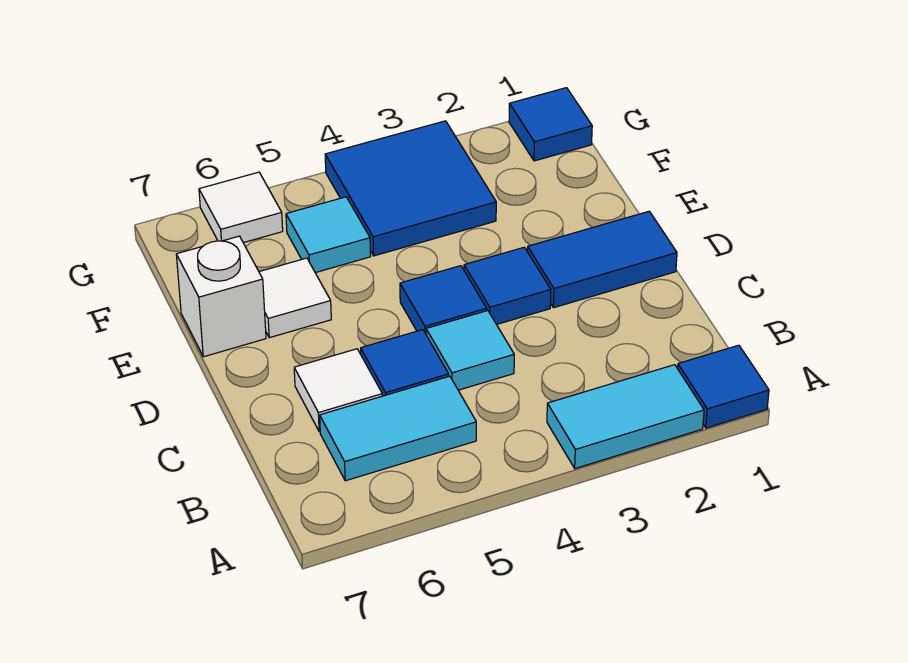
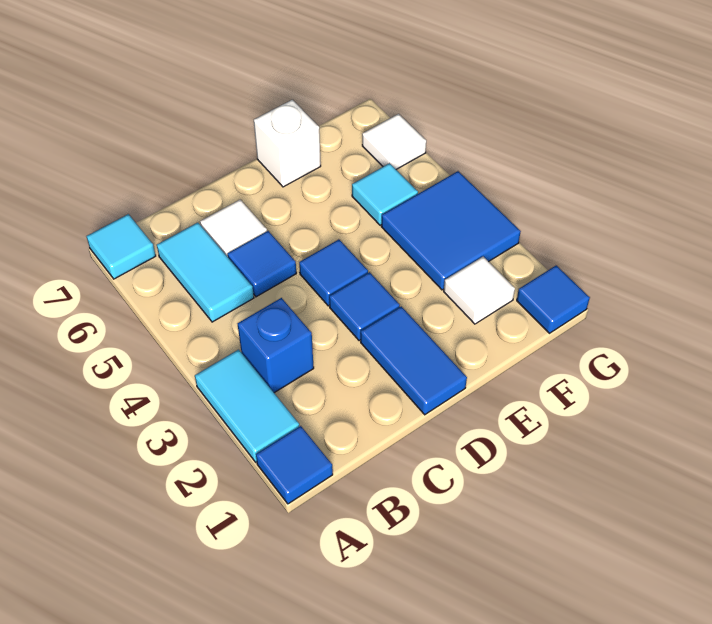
none -> blue brick B3 level 1
cyan tile C4 level 1 -> cyan tile A7 level 1
white tile E6 level 1 -> white tile F2 level 1

